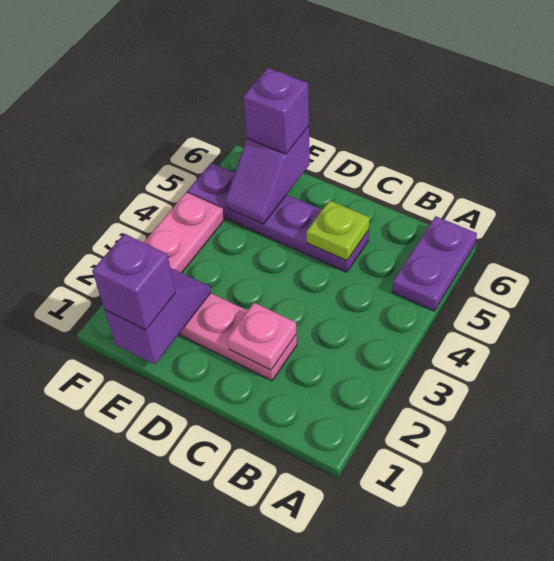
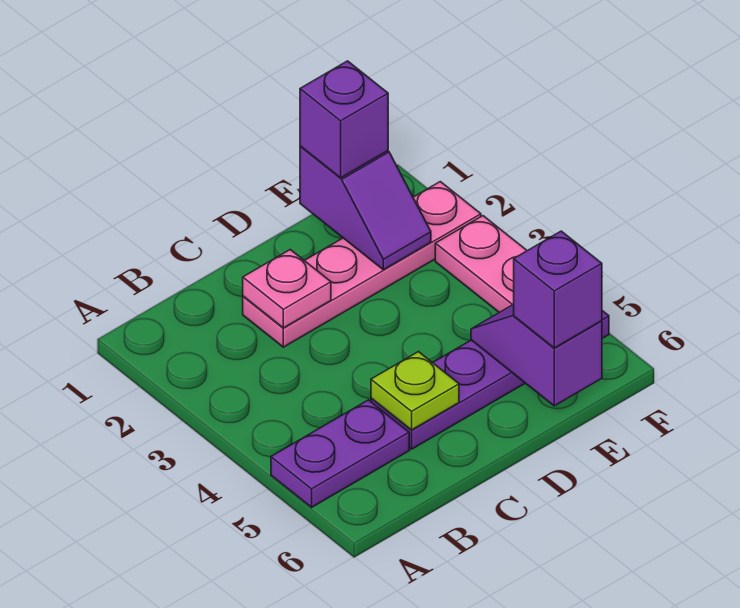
purple plate A5:A6 level 1 -> purple plate A5:B5 level 1

